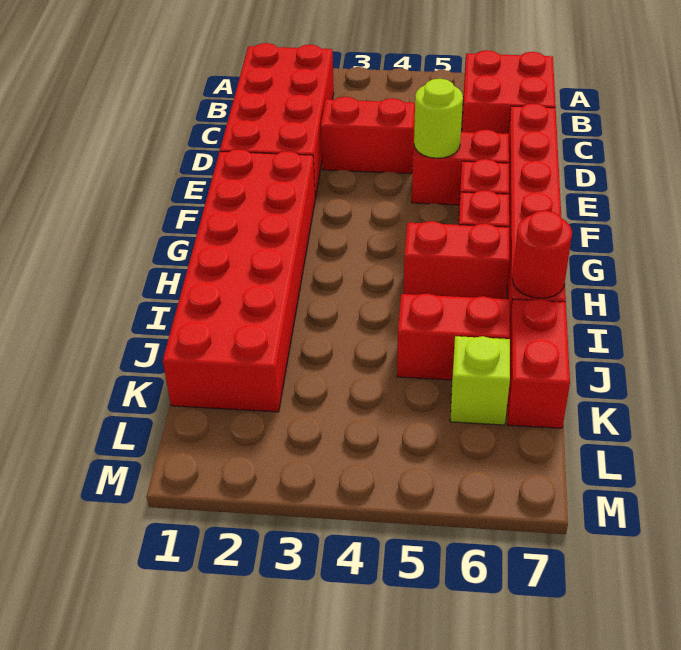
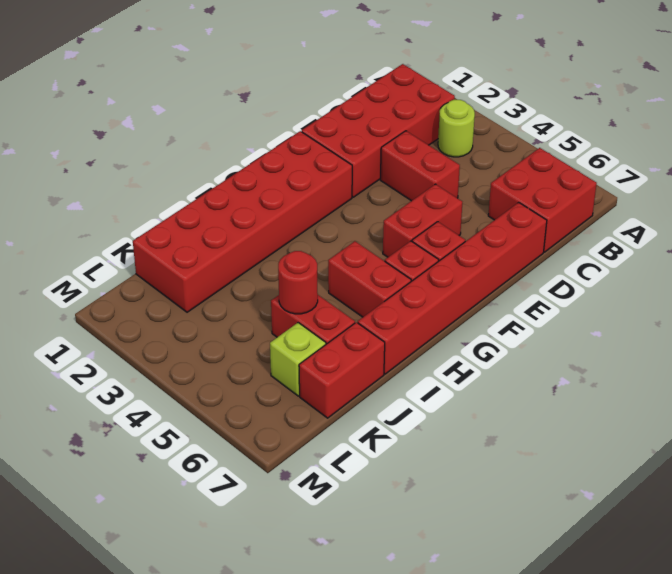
red brick E5:E6 level 1 -> red brick E5:F5 level 1
lime round brick E5 level 2 -> lime round brick B3 level 1
red round brick I7 level 2 -> red round brick J5 level 2

